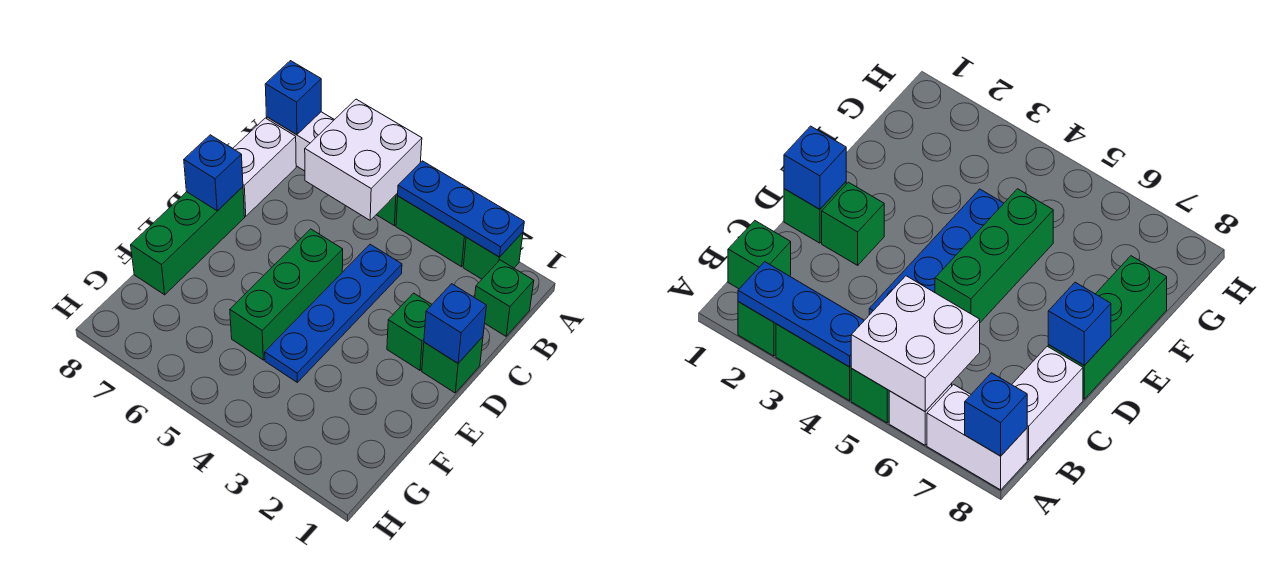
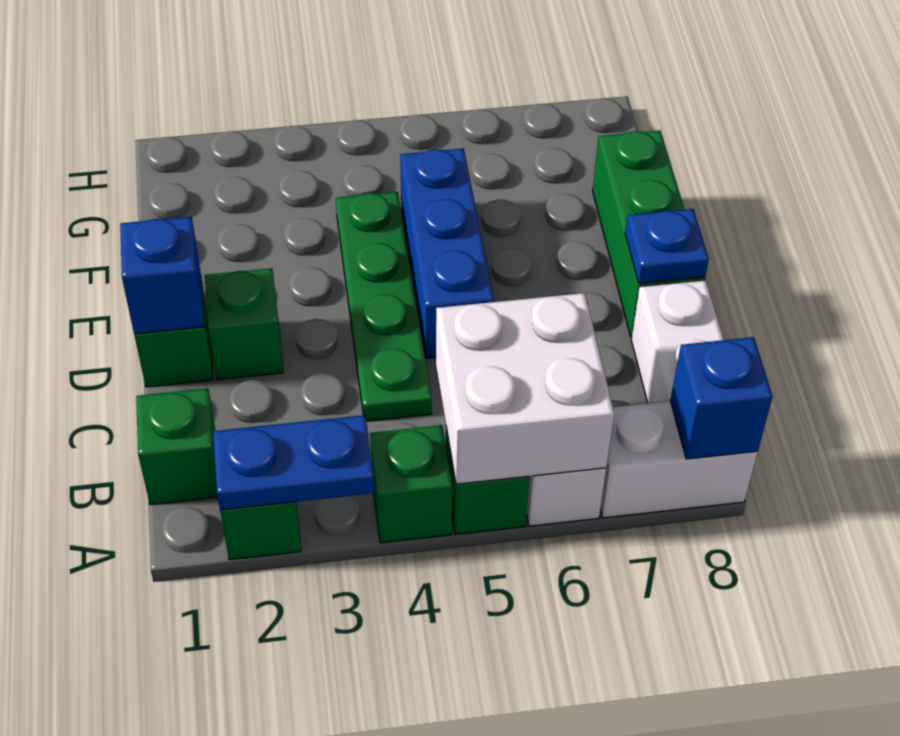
blue plate A2:A4 level 2 -> blue plate A2:A3 level 2
green brick A3:A4 level 1 -> green brick A4 level 1
blue plate C4:F4 level 1 -> green plate C4:F4 level 1
green brick D5:F5 level 1 -> blue brick D5:F5 level 1
blue brick D8 level 2 -> blue plate D8 level 2

